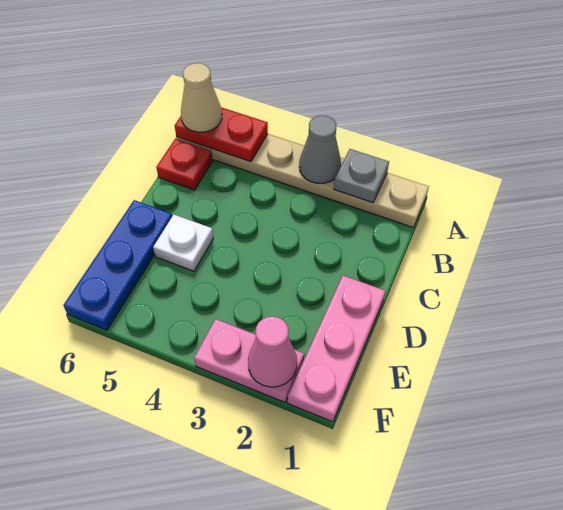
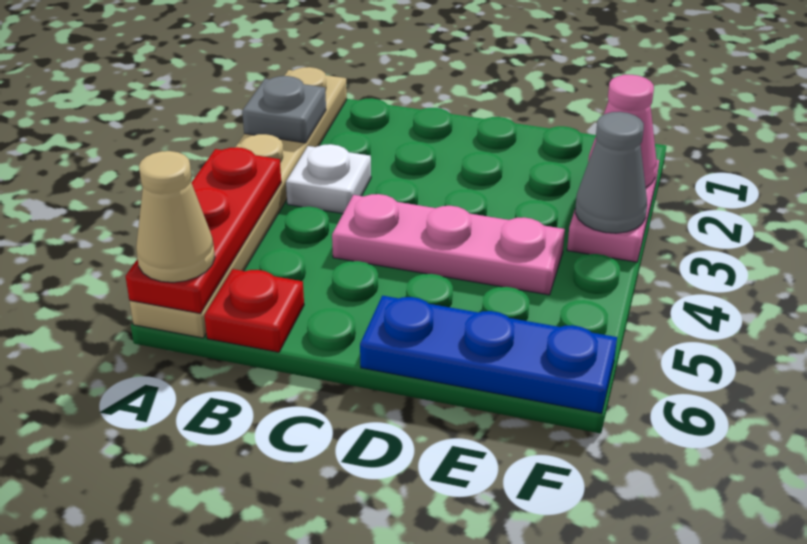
grey cone A3 level 2 -> grey cone F3 level 2
red plate A5:A6 level 2 -> red plate A4:A6 level 2
pink plate D1:F1 level 1 -> pink plate C4:E4 level 1
white plate D5 level 1 -> white plate B3 level 1

